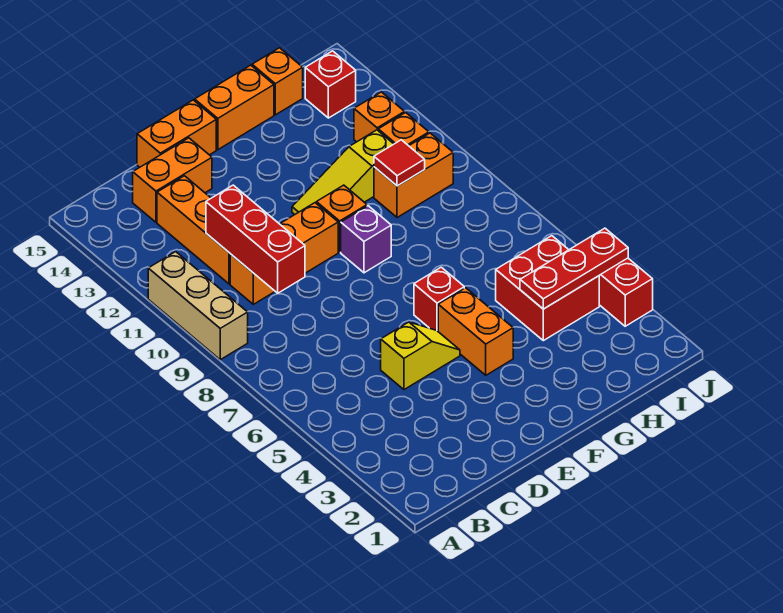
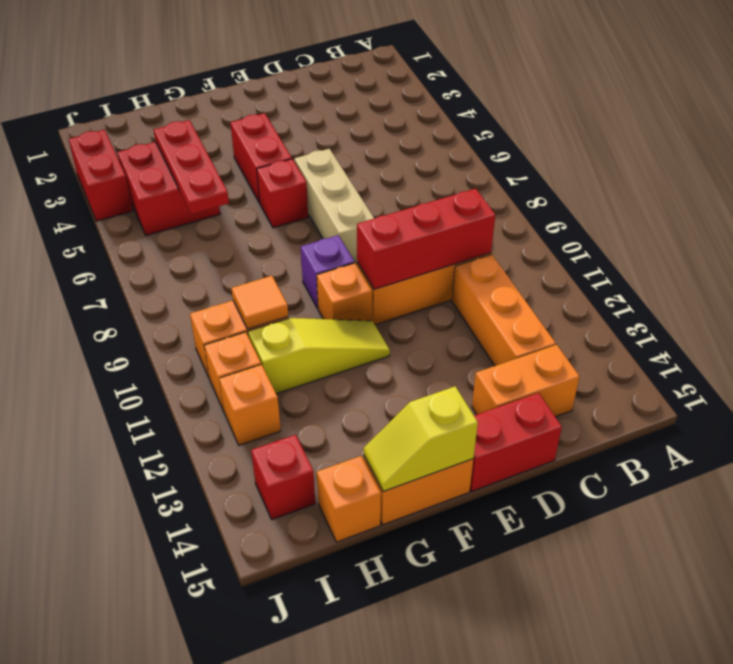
tan brick A9:A11 level 1 -> tan brick E6:E8 level 1
red brick C9:C11 level 2 -> red brick C10:E10 level 2
yellow slope D5:E5 level 1 top D -> yellow slope F15:G15 level 2 top F
orange brick D15:E15 level 1 -> red brick D15:E15 level 1
orange brick F4:F5 level 1 -> red brick F4:F5 level 1
red plate H4:J4 level 2 -> red plate H4:H6 level 2
red tile H10 level 2 -> orange tile H10 level 2

